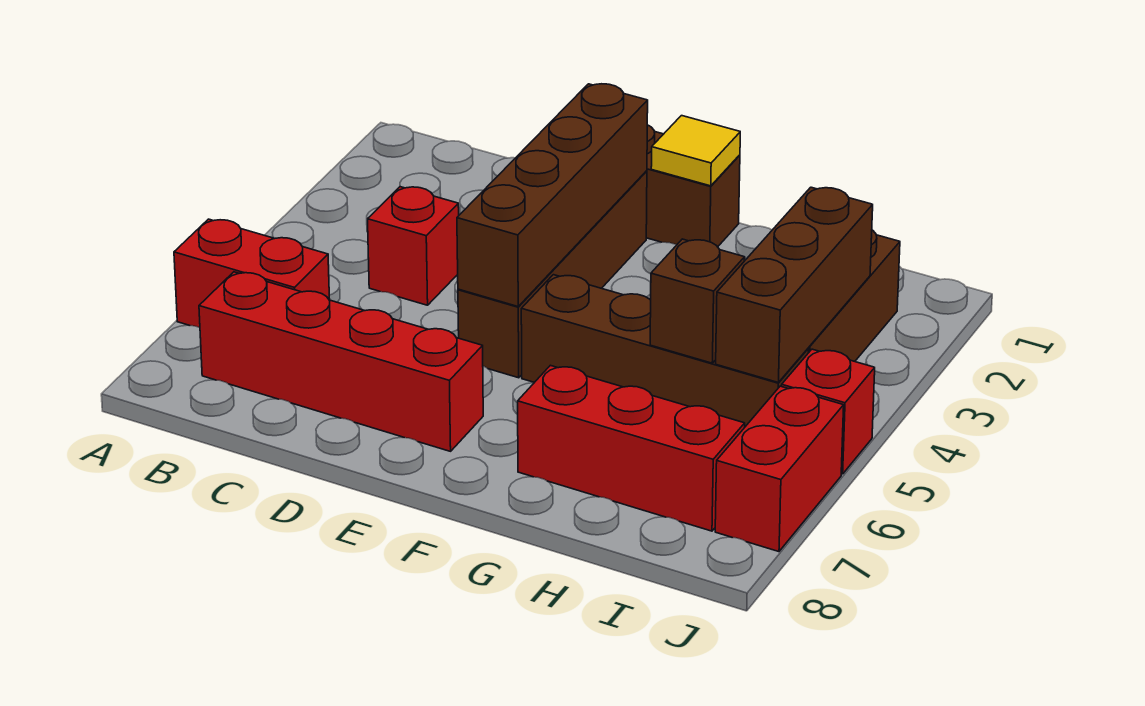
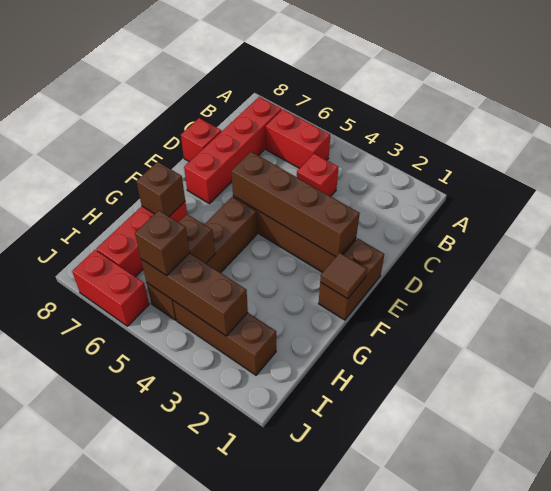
red brick A6:B6 level 1 -> red brick B5:B6 level 1
yellow tile F1 level 2 -> brown tile F1 level 2
none -> brown brick G7 level 2
none -> brown brick I5 level 3
red brick J5 level 1 -> red brick D8 level 1

